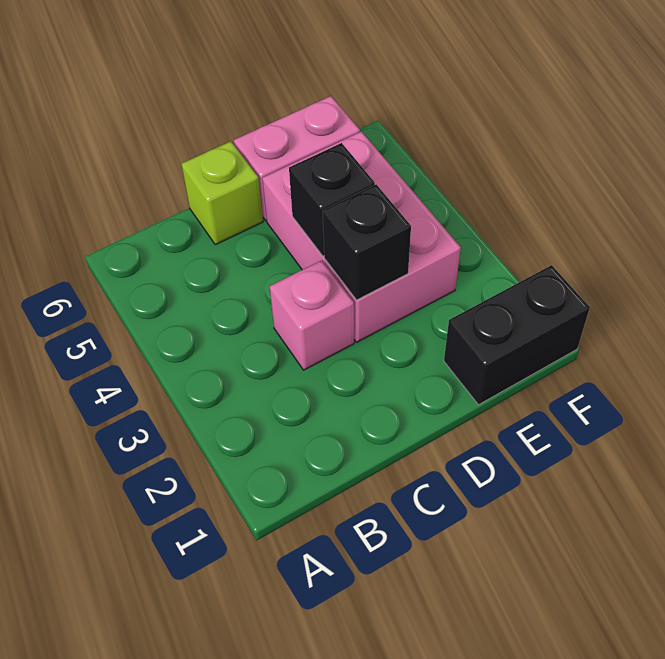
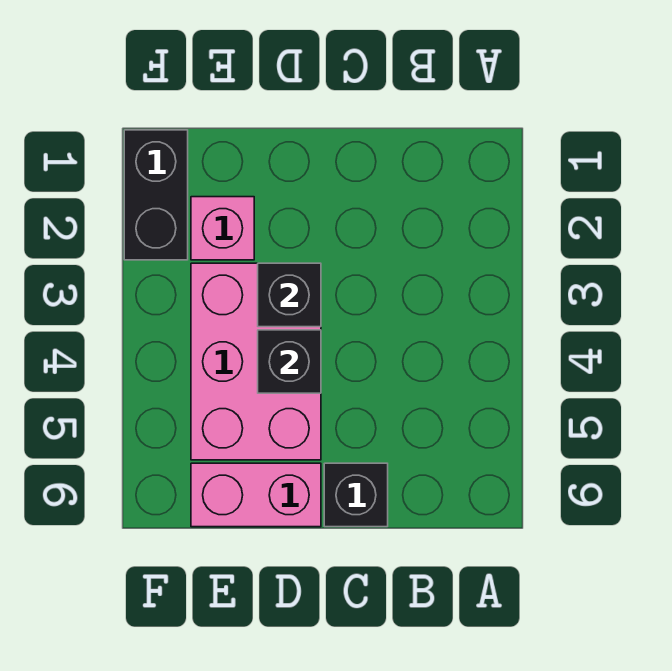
pink brick C3 level 1 -> pink brick E2 level 1
lime brick C6 level 1 -> black brick C6 level 1
black brick E1:F1 level 1 -> black brick F1:F2 level 1

